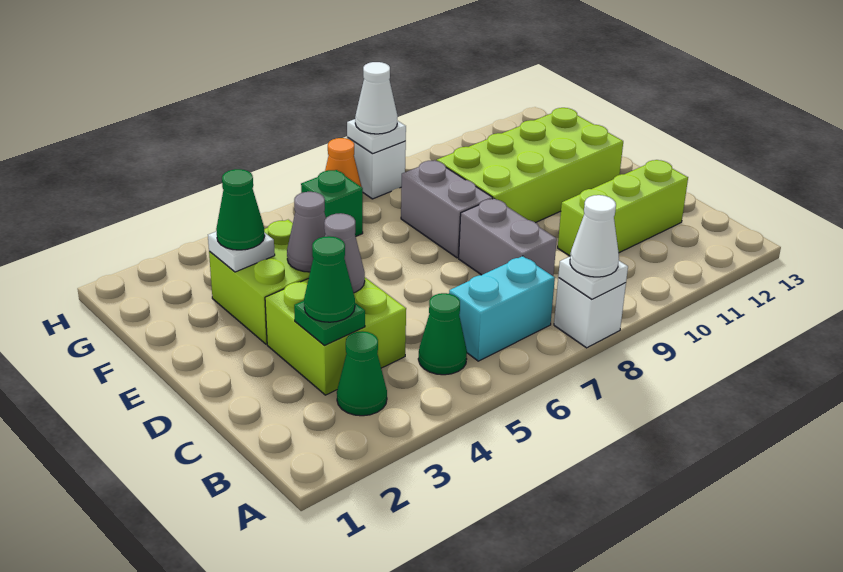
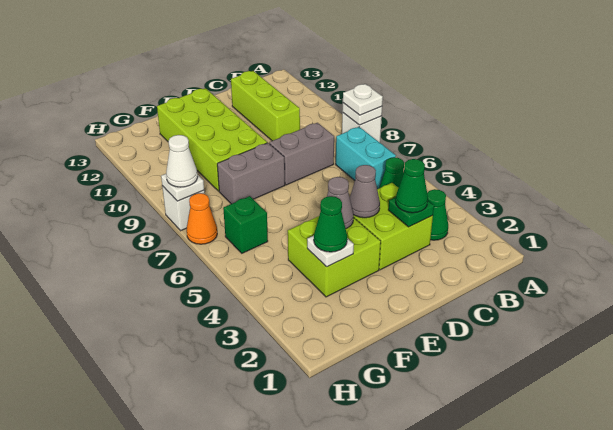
white cone A8 level 3 -> white plate A8 level 3

